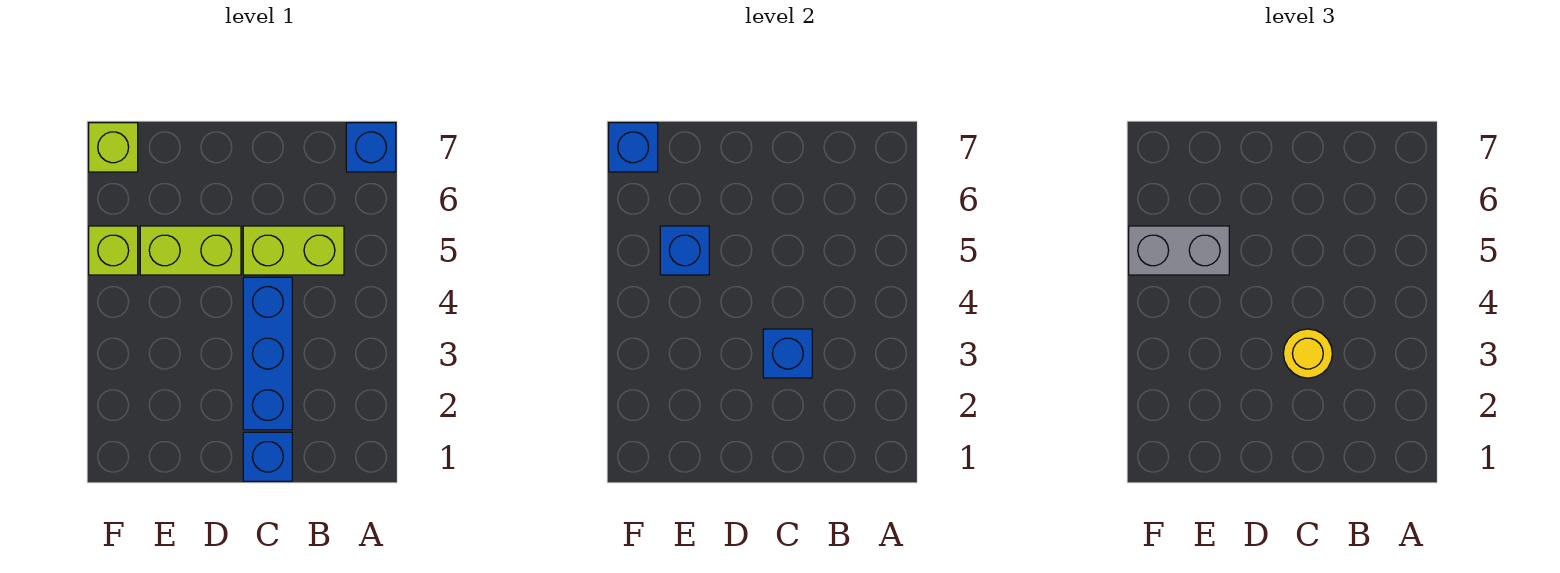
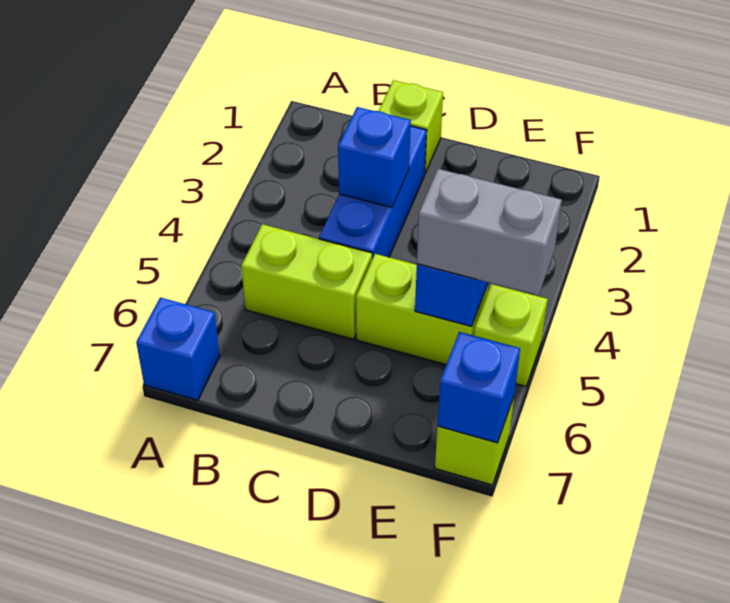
blue brick C1 level 1 -> lime brick C1 level 1
yellow round brick C3 level 3 -> none

